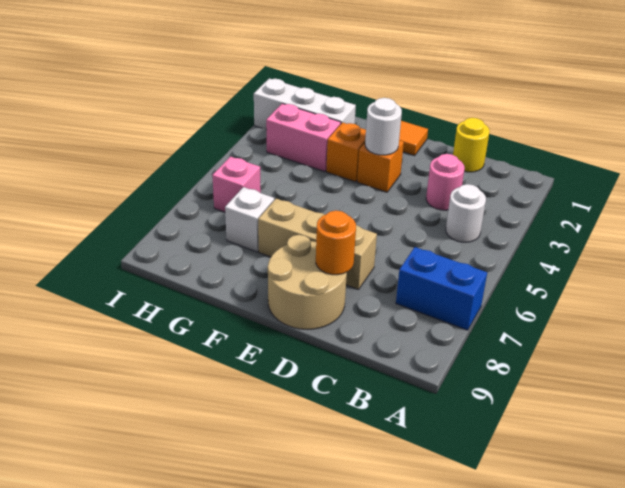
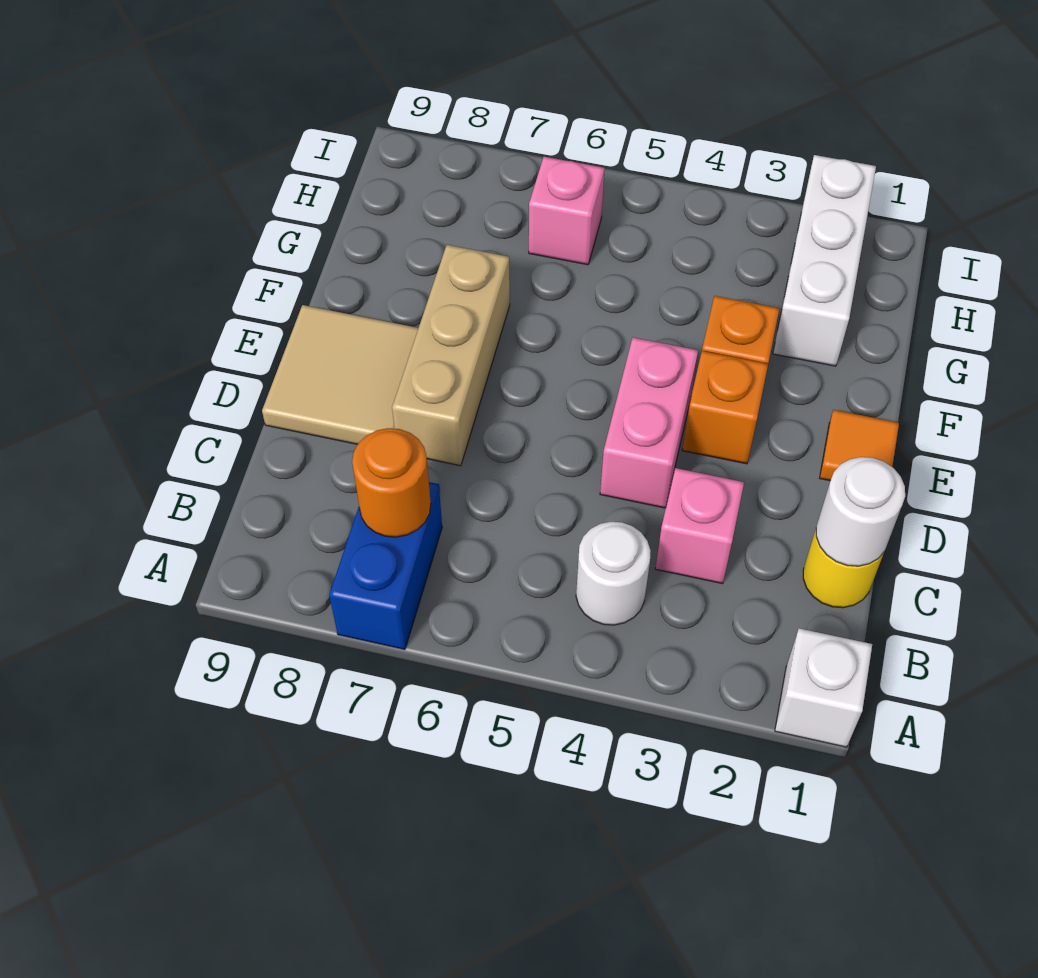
pink round brick C3 level 1 -> pink brick C3 level 1
tan round brick D8:E9 level 1 -> tan tile D8:E9 level 1
orange round brick D8 level 2 -> orange round brick B7 level 2
white round brick E3 level 2 -> white round brick C1 level 2
pink brick G3:H3 level 1 -> pink brick D4:E4 level 1
white brick G7 level 1 -> white brick A1 level 1

